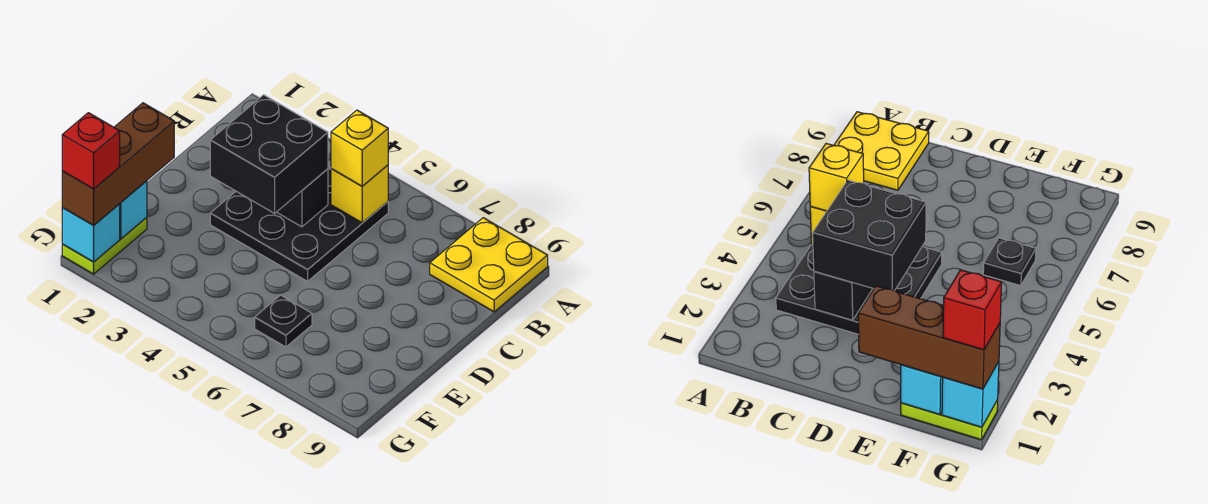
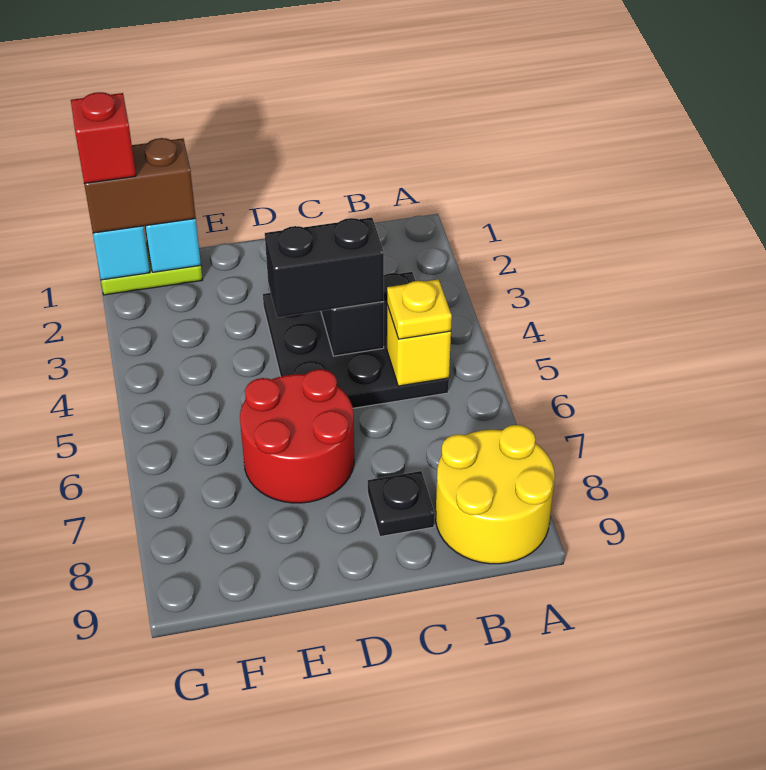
yellow plate A8:B9 level 1 -> yellow round brick A8:B9 level 1
yellow brick B5 level 3 -> yellow plate B5 level 3
black brick C3:D4 level 3 -> black brick C4:D4 level 3
none -> red round brick D6:E7 level 1
brown brick E1:G1 level 3 -> brown brick F1:G1 level 3
black plate F6 level 1 -> black plate C8 level 1

